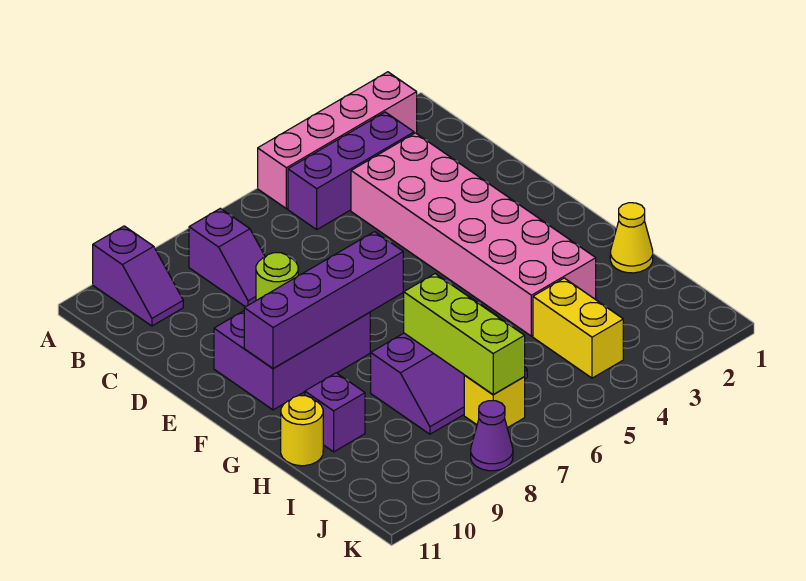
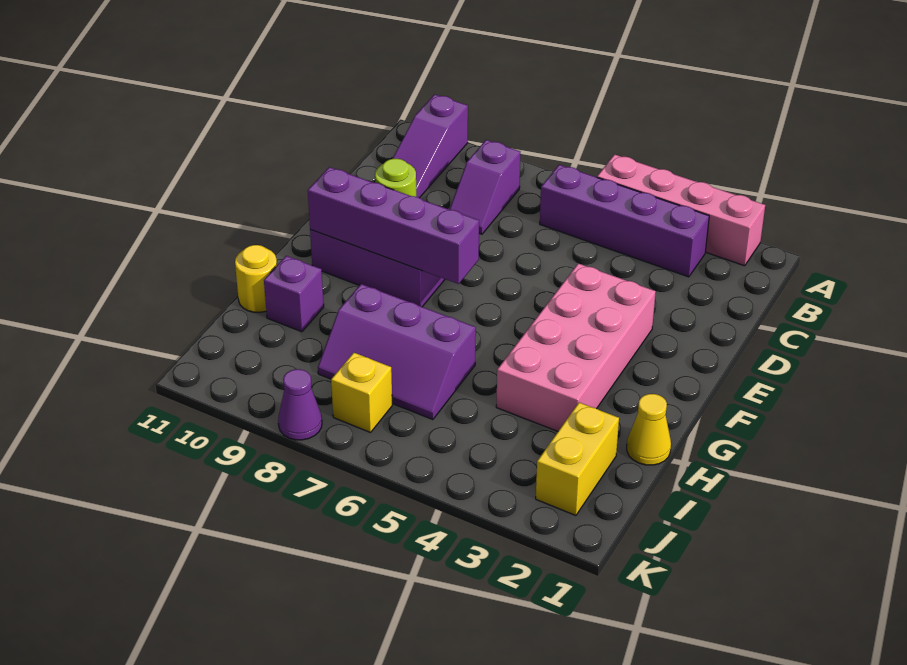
purple slope A10:B10 level 1 top A -> purple slope A10:C10 level 1 top A
purple brick B3:B5 level 1 -> purple brick B3:B6 level 1
pink brick C3:H4 level 1 -> pink brick E3:H4 level 1
lime brick H7:J7 level 2 -> none
yellow brick I4:J4 level 1 -> yellow brick I2:J2 level 1

